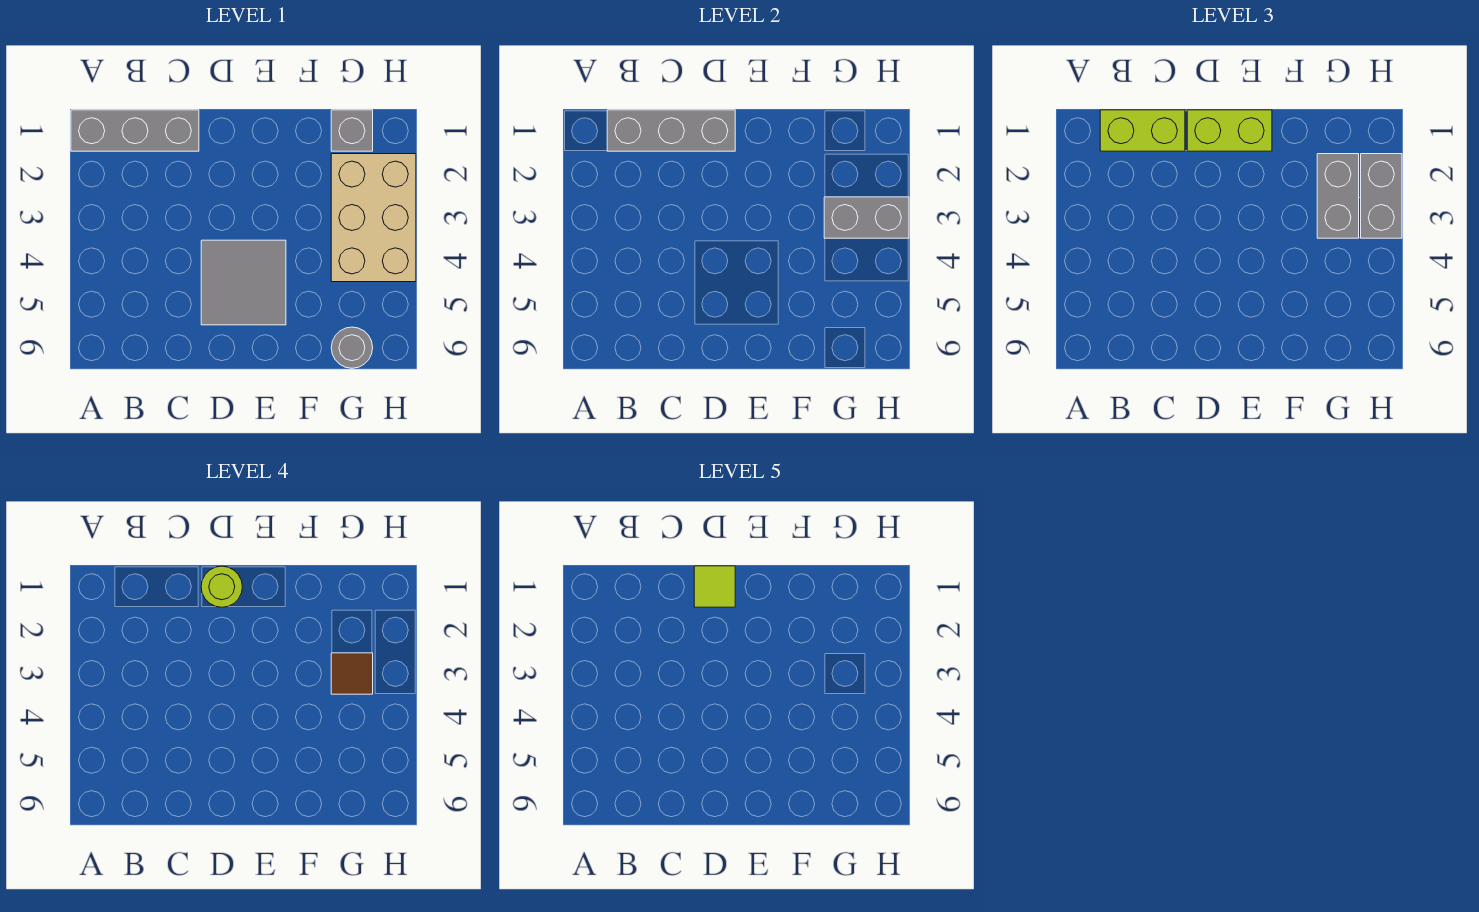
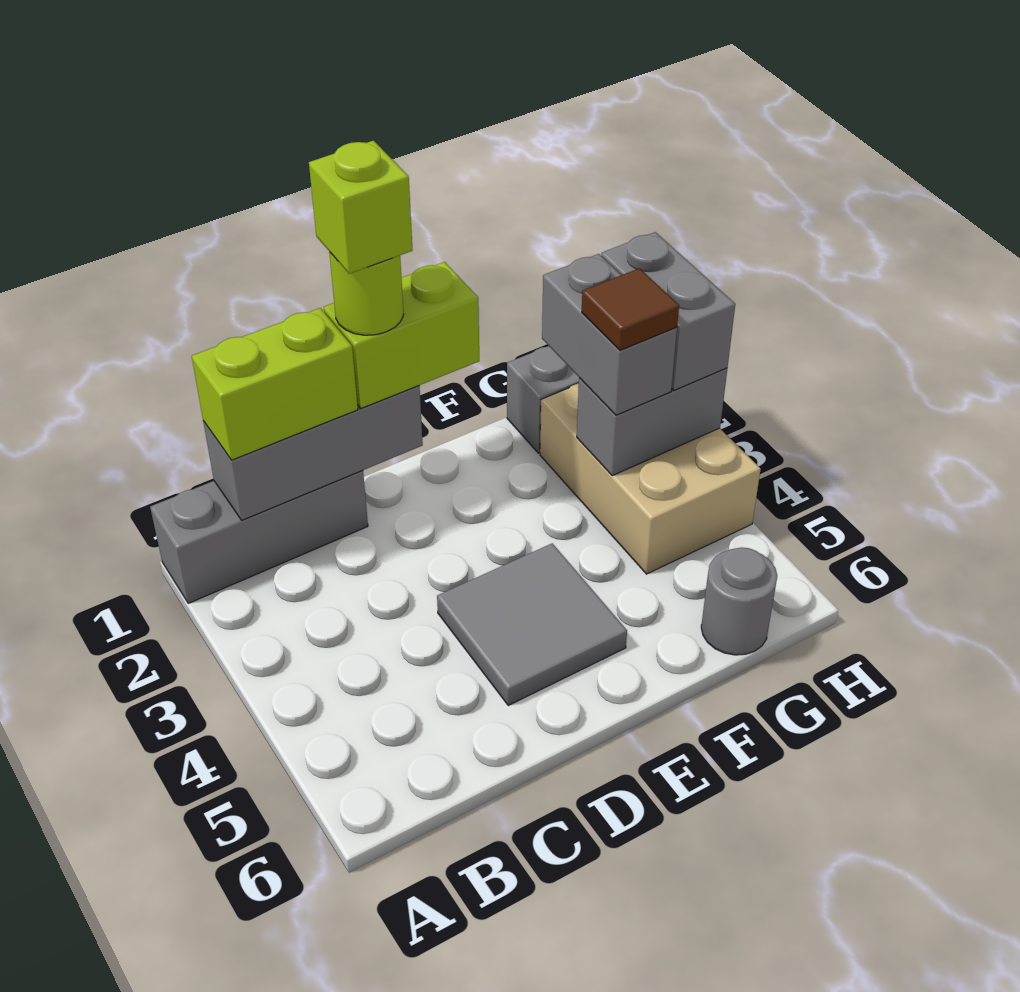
lime tile D1 level 5 -> lime brick D1 level 5

